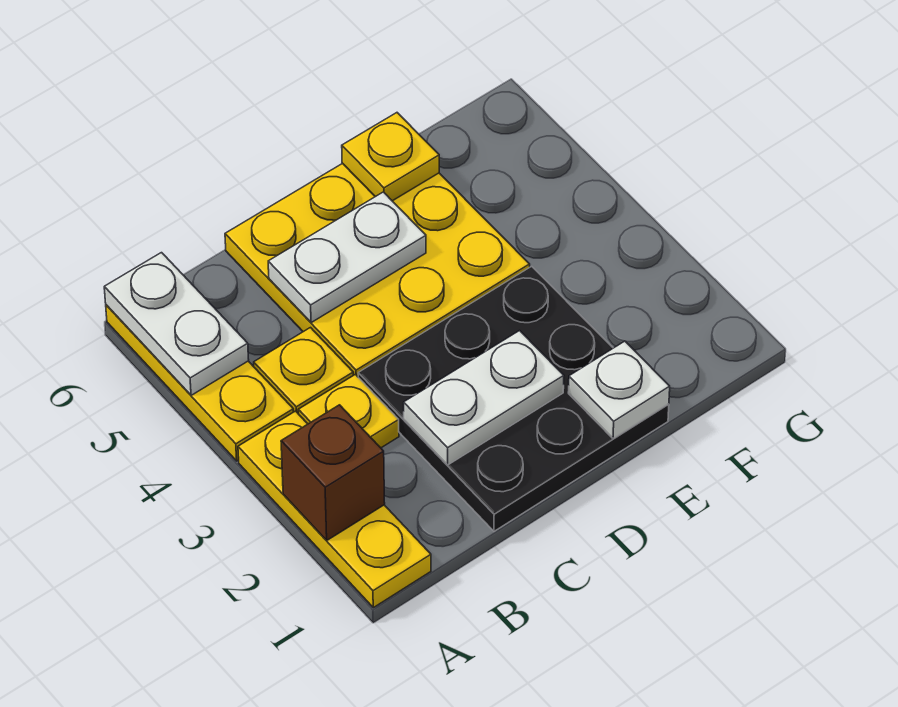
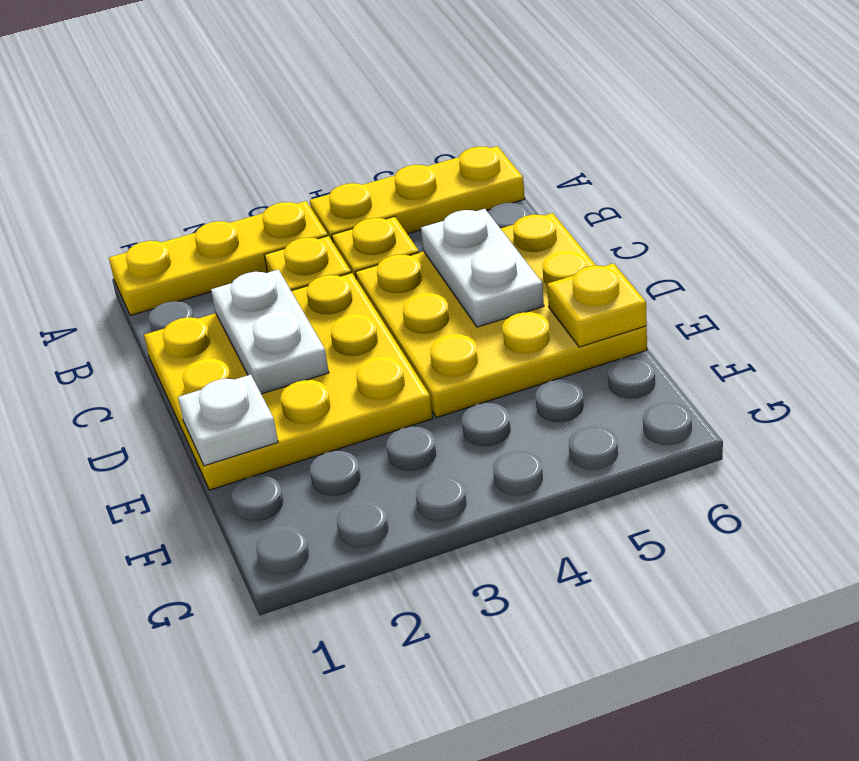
brown brick A2 level 2 -> none
white plate A5:A6 level 2 -> none
black plate C1:E3 level 1 -> yellow plate C1:E3 level 1

